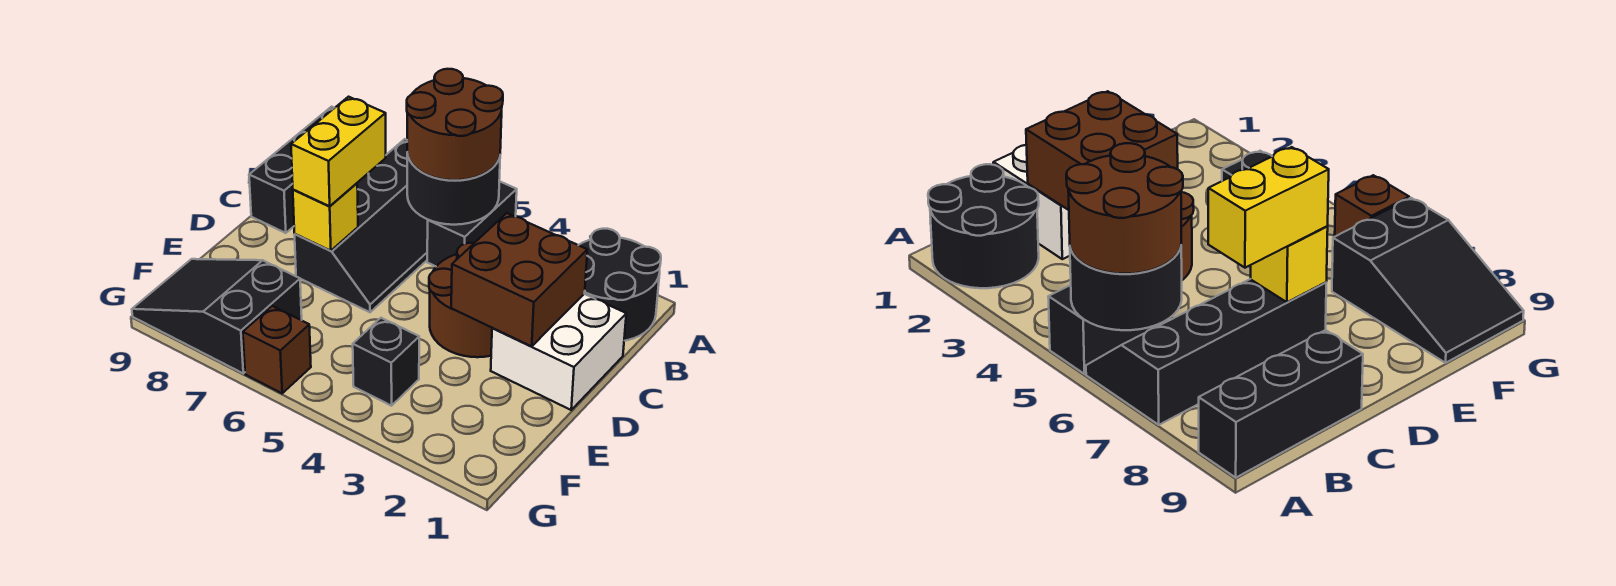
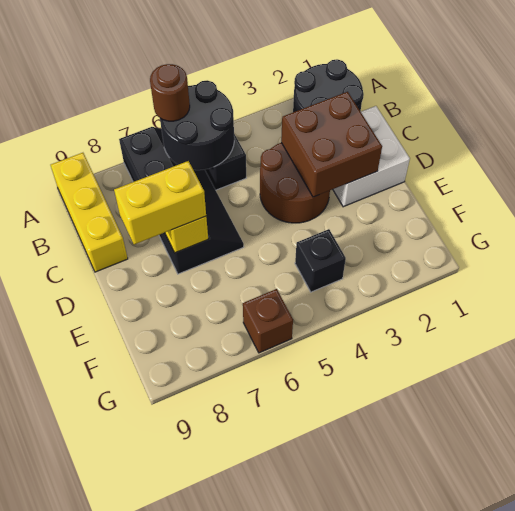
brown round brick A5:B6 level 3 -> brown round brick A6 level 3
black brick A9:C9 level 1 -> yellow brick A9:C9 level 1
yellow brick C7:D7 level 3 -> yellow brick D7:D8 level 3
black slope F7:G9 level 1 top 7 -> none

